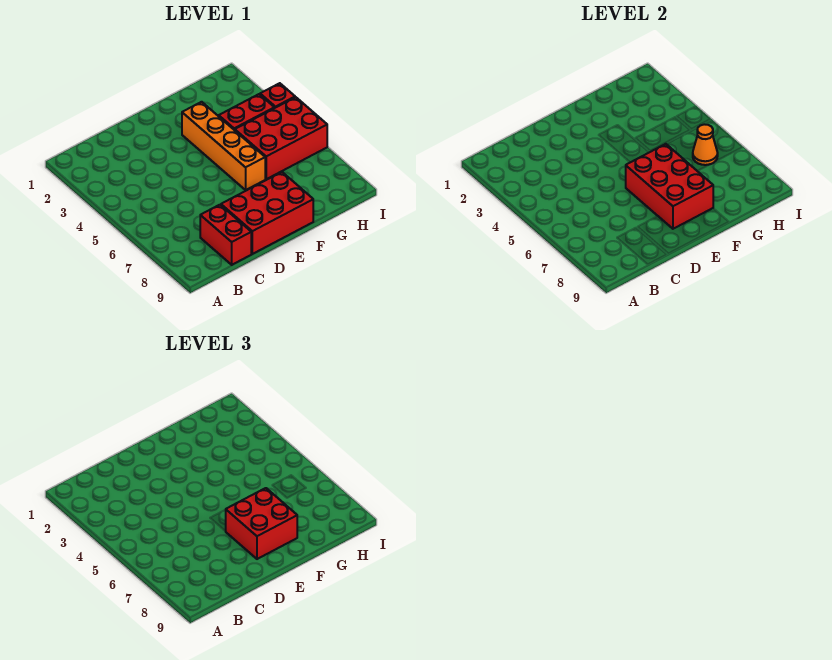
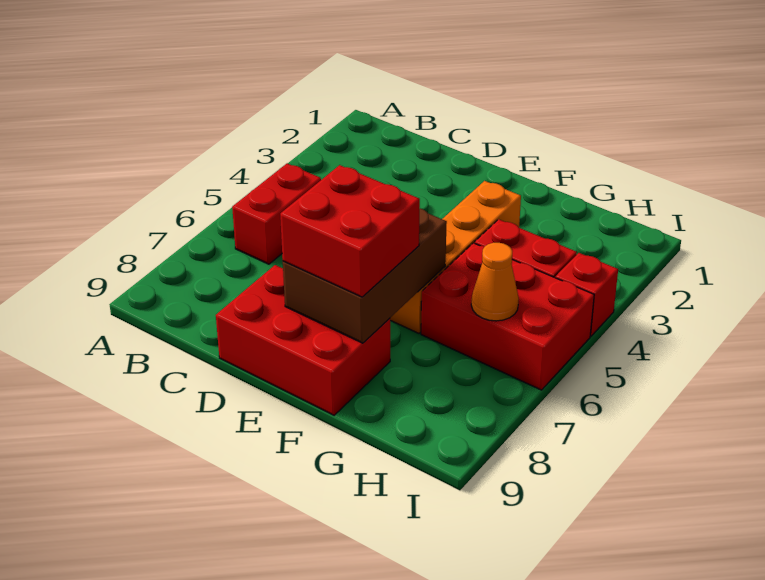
red brick C8:C9 level 1 -> red brick B5:B6 level 1
red brick E6:F8 level 2 -> brown brick E6:F8 level 2

